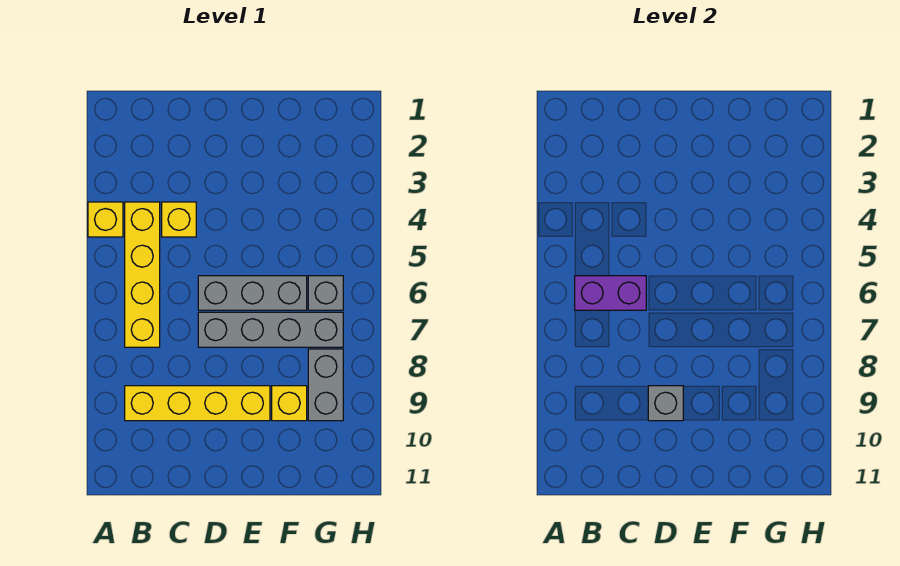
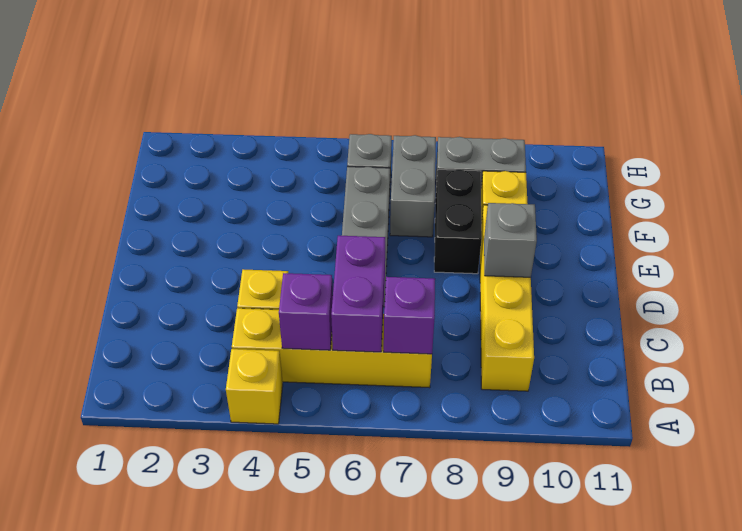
none -> purple brick B5 level 2
none -> purple brick B7 level 2
grey brick D7:G7 level 1 -> grey brick F7:G7 level 1
none -> black brick E8:F8 level 1

